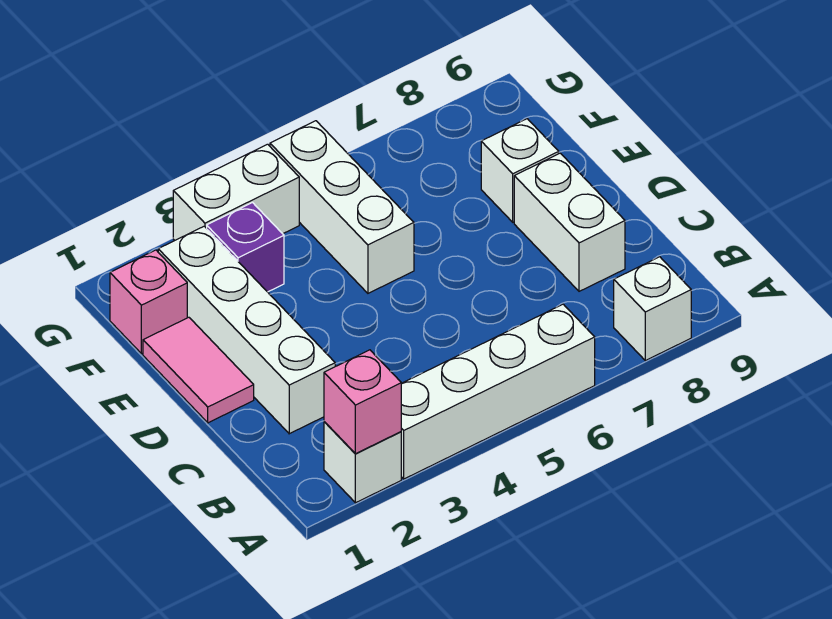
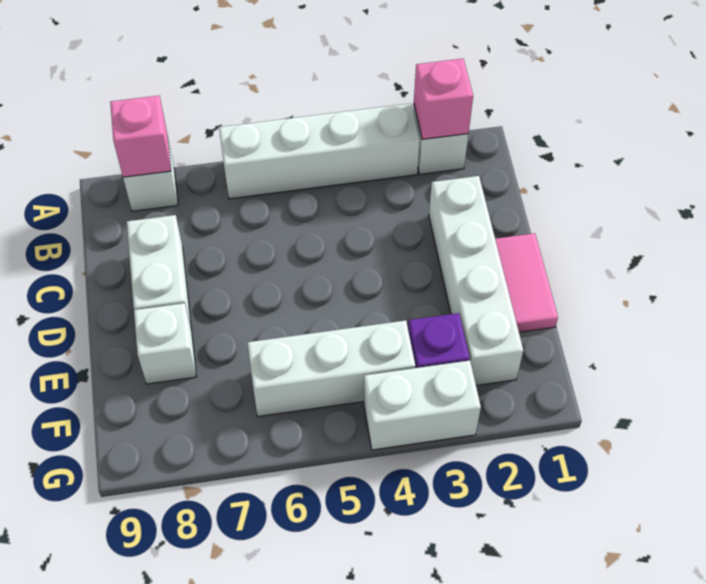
white brick E5:G5 level 1 -> white brick F4:F6 level 1
pink brick F1 level 1 -> pink brick A8 level 2

